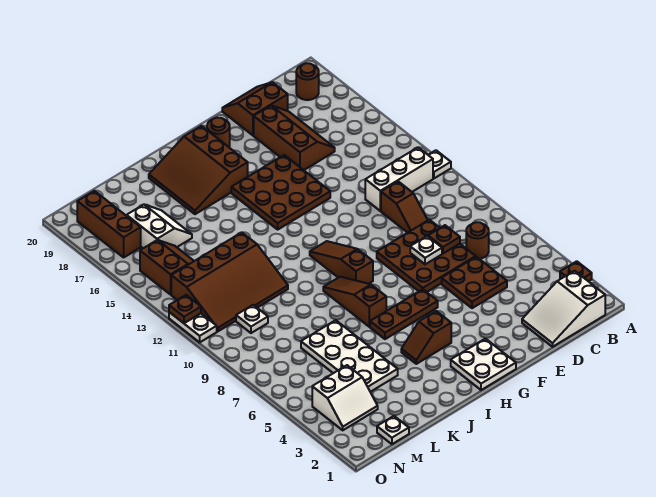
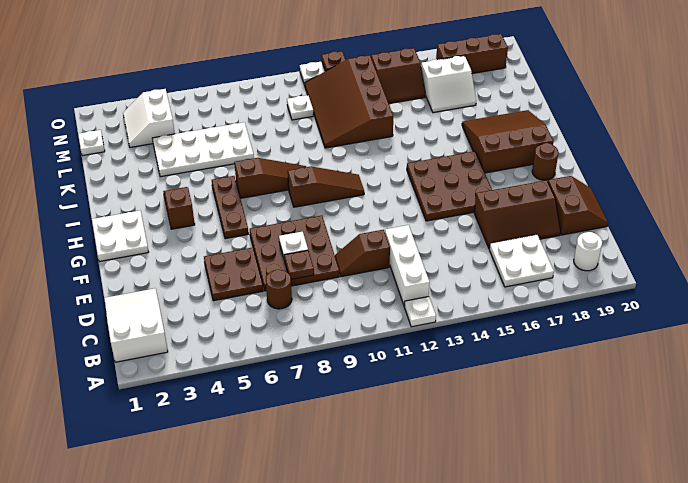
brown plate A3 level 1 -> none
none -> white plate B16:C17 level 1
brown round brick B19 level 1 -> white round brick B19 level 1

